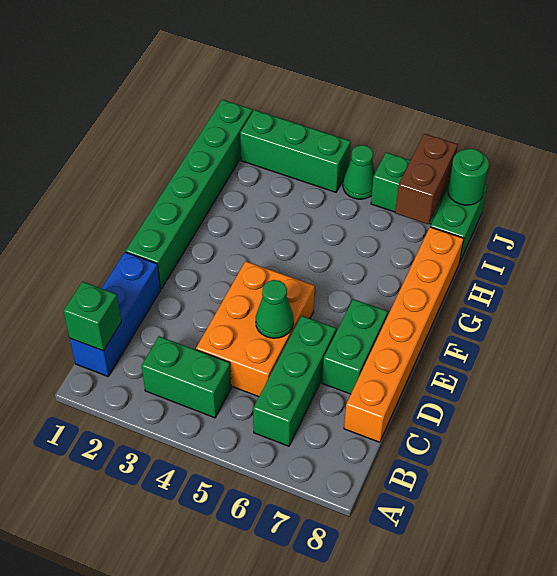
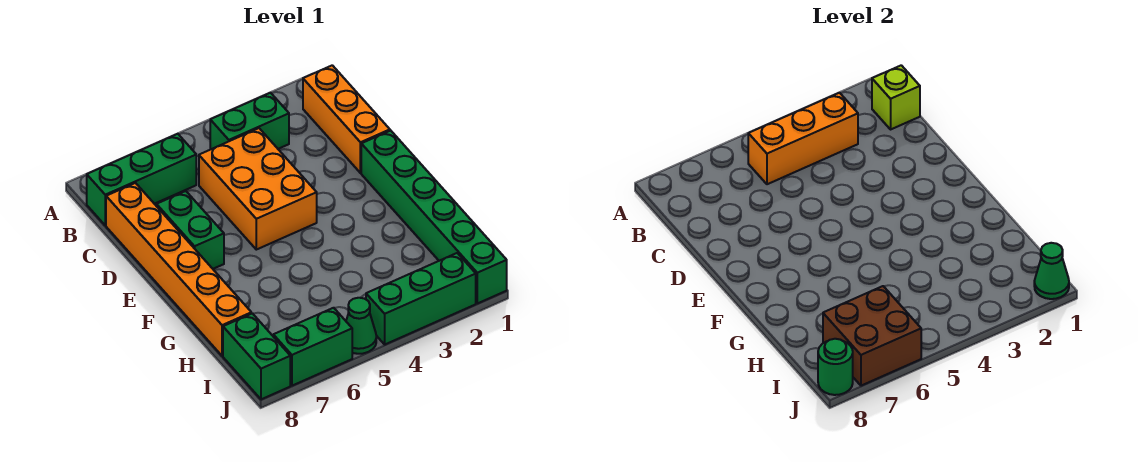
blue brick B1:D1 level 1 -> orange brick B1:D1 level 1
green brick B1 level 2 -> lime brick B1 level 2
none -> orange brick B3:B5 level 2
green brick B6:D6 level 1 -> green brick B6:B8 level 1
green cone D5 level 2 -> green cone J1 level 2
brown brick I7:J7 level 2 -> brown brick I6:J7 level 2

